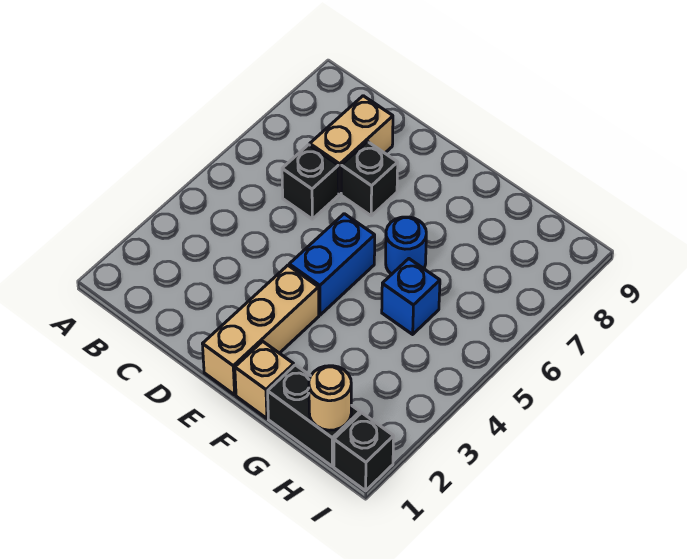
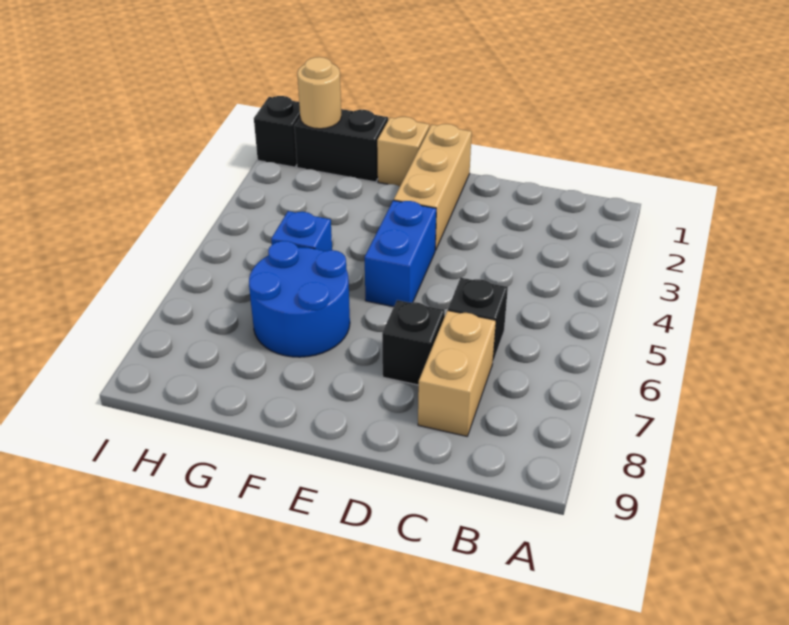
blue round brick F6 level 1 -> blue round brick F6:G7 level 1

